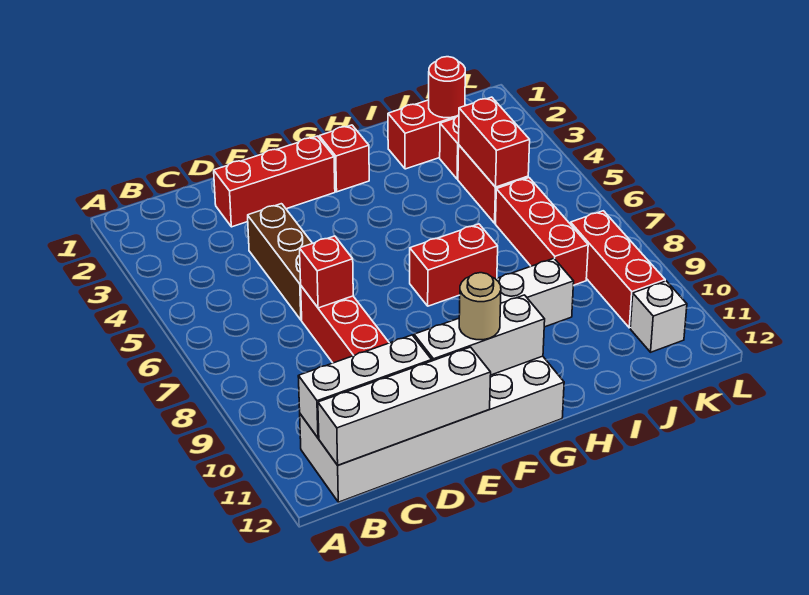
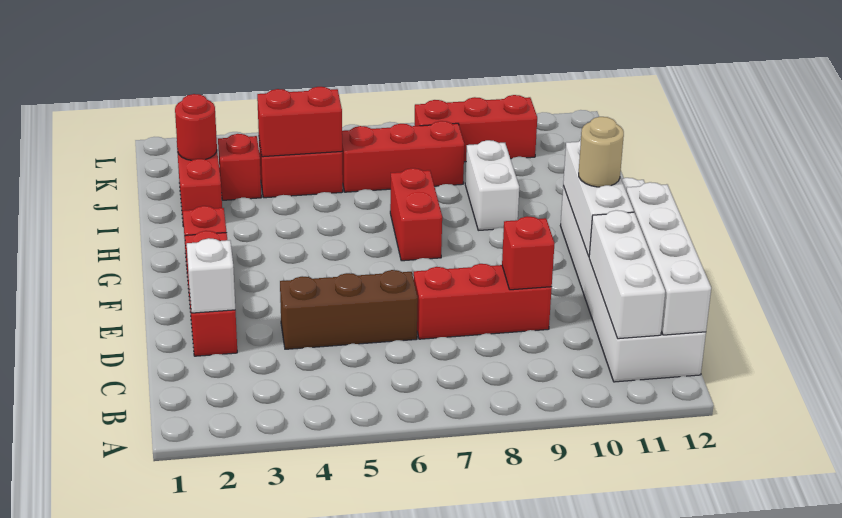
red brick D7 level 2 -> red brick D9 level 2
white brick K11 level 1 -> white brick D2 level 2

